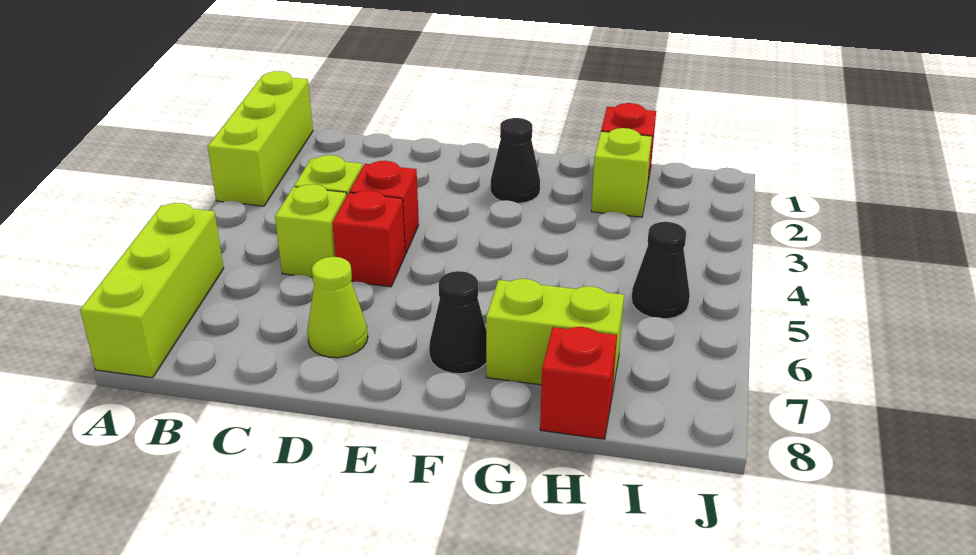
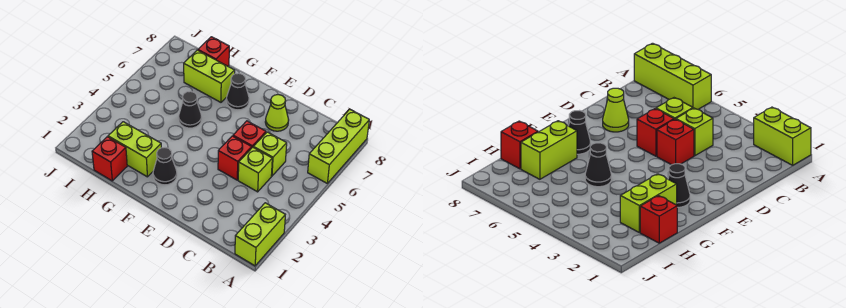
lime brick A1:A3 level 1 -> lime brick A1:A2 level 1
lime brick H2 level 1 -> lime brick G2:H2 level 1
black cone I5 level 1 -> black cone G5 level 1

